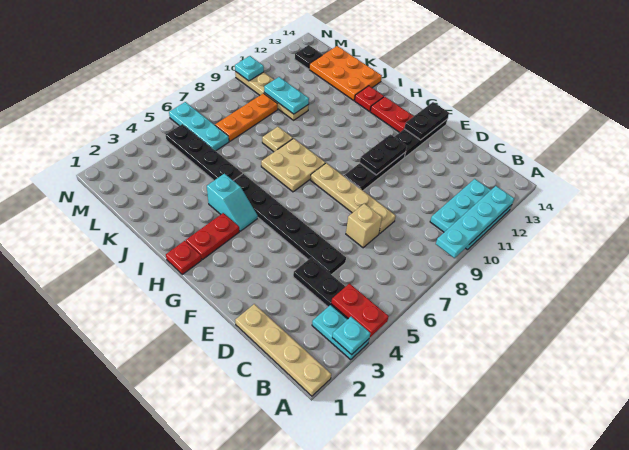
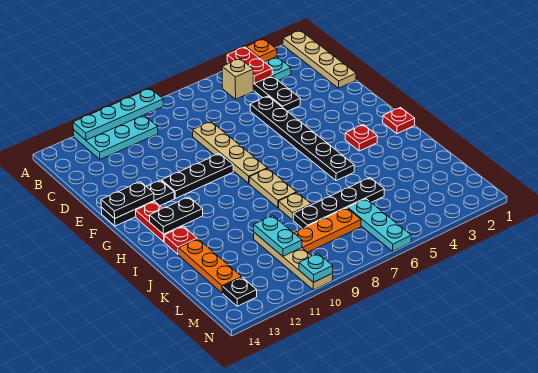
cyan plate A3 level 2 -> orange plate A3 level 2
tan brick D7 level 1 -> tan brick B5 level 1
black plate F10:F11 level 2 -> black plate H12:H13 level 2
red plate H2:H3 level 1 -> red plate H3 level 1
cyan slope H4:I4 level 1 top I -> none
tan plate H7:I8 level 1 -> tan plate H8:I8 level 1
black plate J5:M5 level 1 -> black plate K5:K8 level 1
orange plate J13:L14 level 1 -> orange plate J13:L13 level 1

